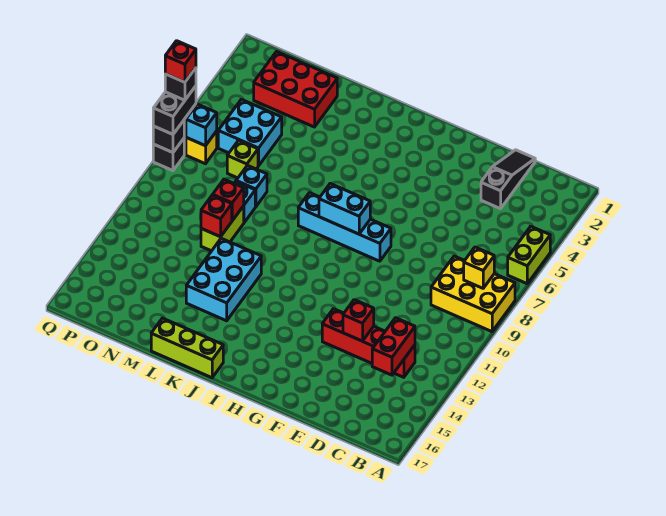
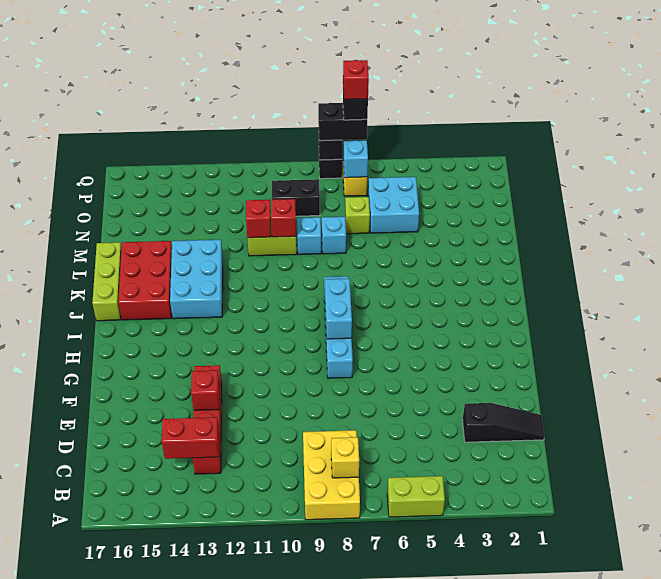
cyan brick K12:L14 level 1 -> cyan brick J13:L14 level 1
red brick M2:O3 level 1 -> red brick J15:L16 level 1
none -> black brick O9:O10 level 1

